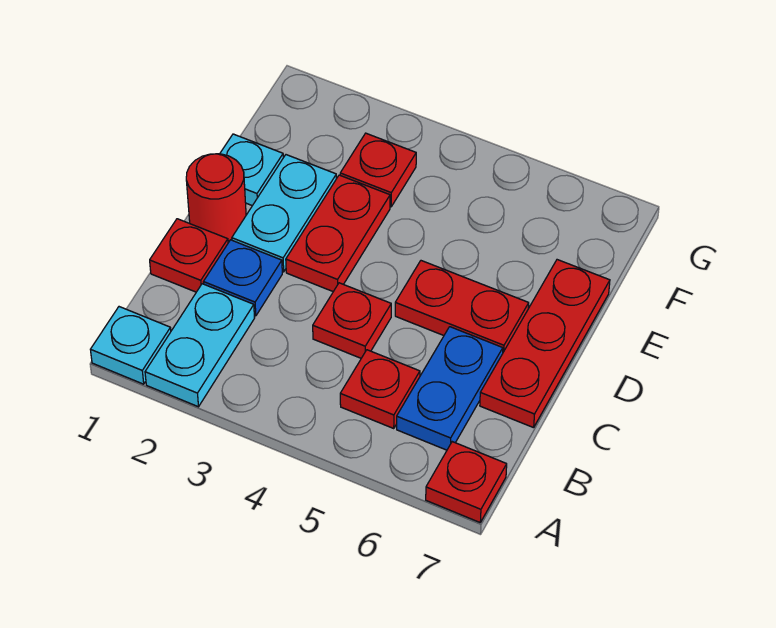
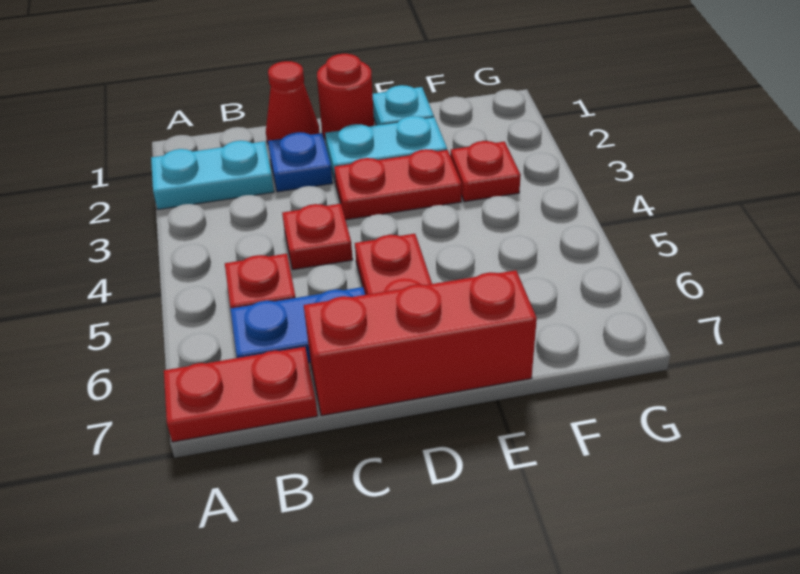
cyan plate A1 level 1 -> none
red plate A7 level 1 -> red plate A7:B7 level 1
red plate C1 level 1 -> red cone C1 level 1
red plate C7:E7 level 1 -> red brick C7:E7 level 1

